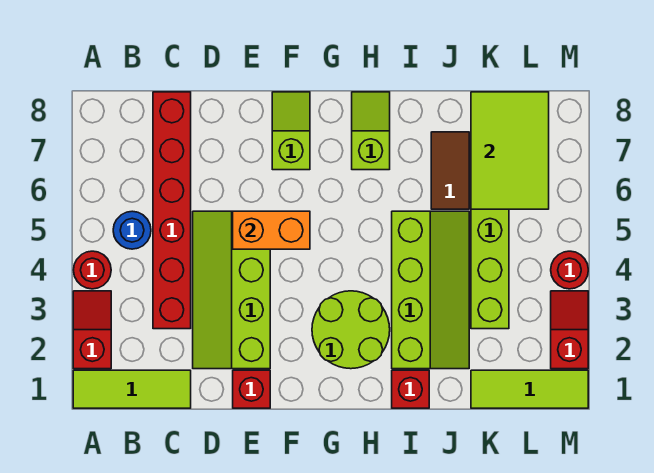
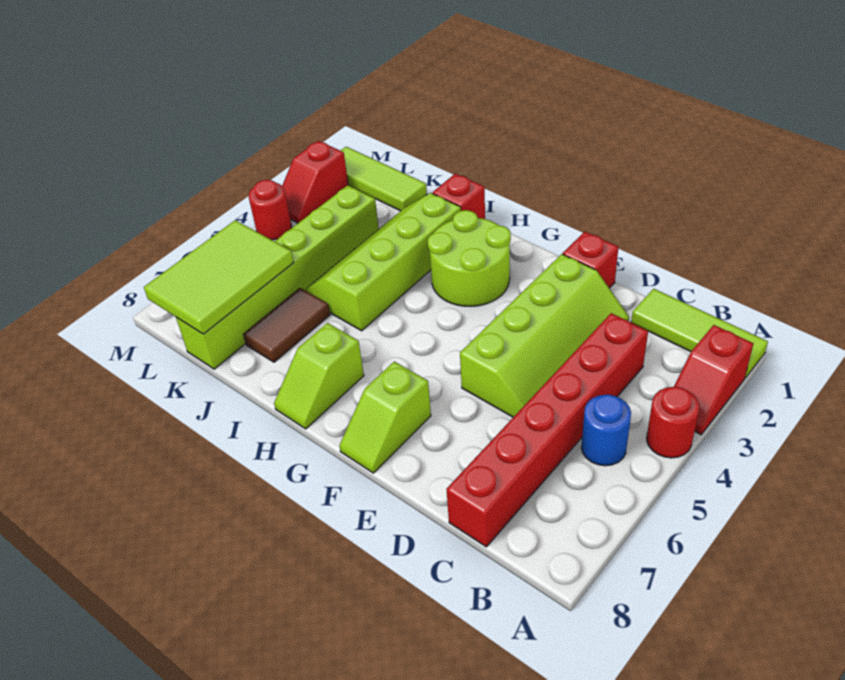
orange brick E5:F5 level 2 -> none

